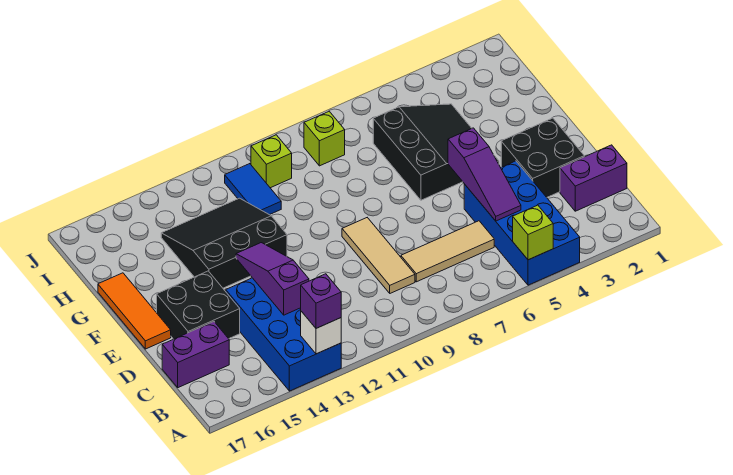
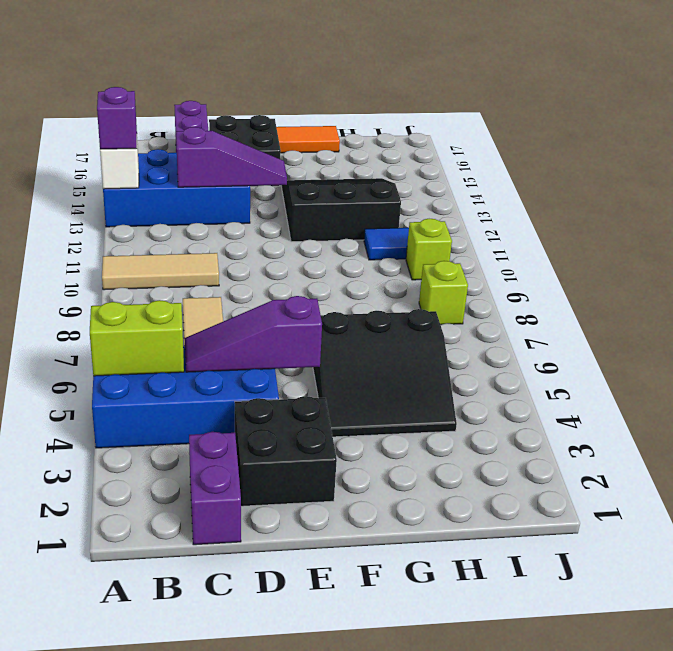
lime brick A5 level 2 -> lime brick A5:B5 level 2
tan tile C9:E9 level 1 -> tan tile A10:C10 level 1
black slope F12:H14 level 1 top F -> black slope F12:H14 level 1 top 12

